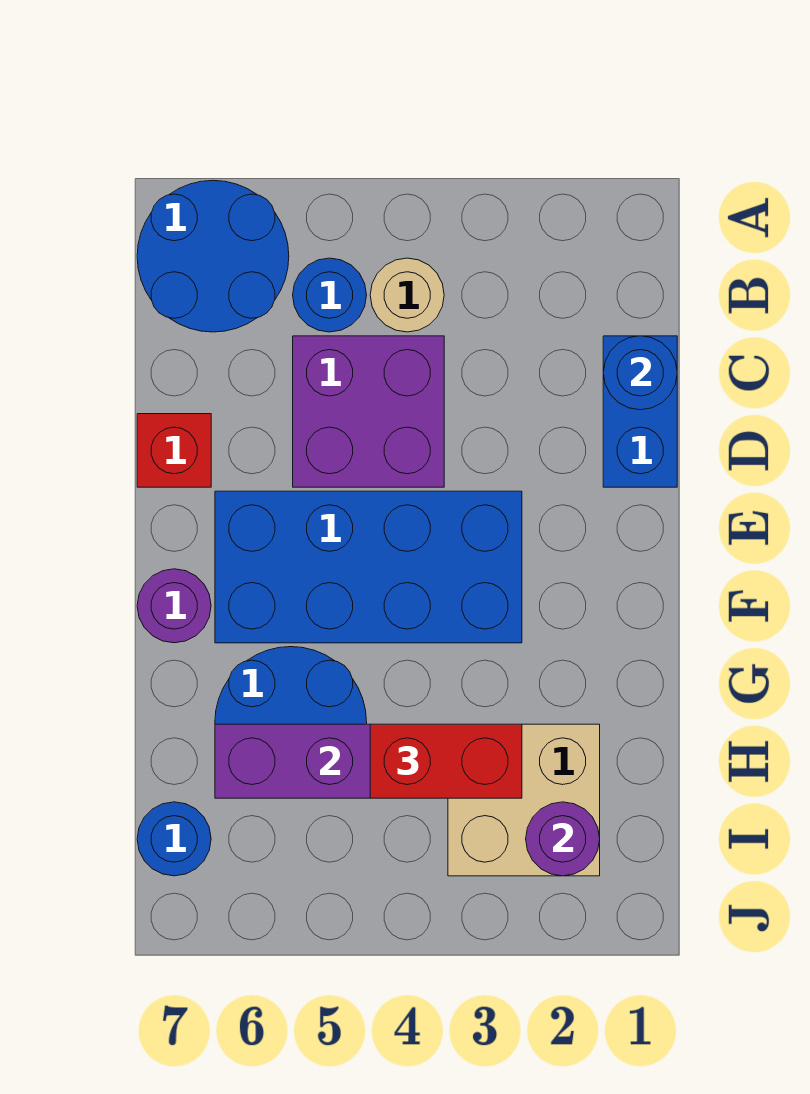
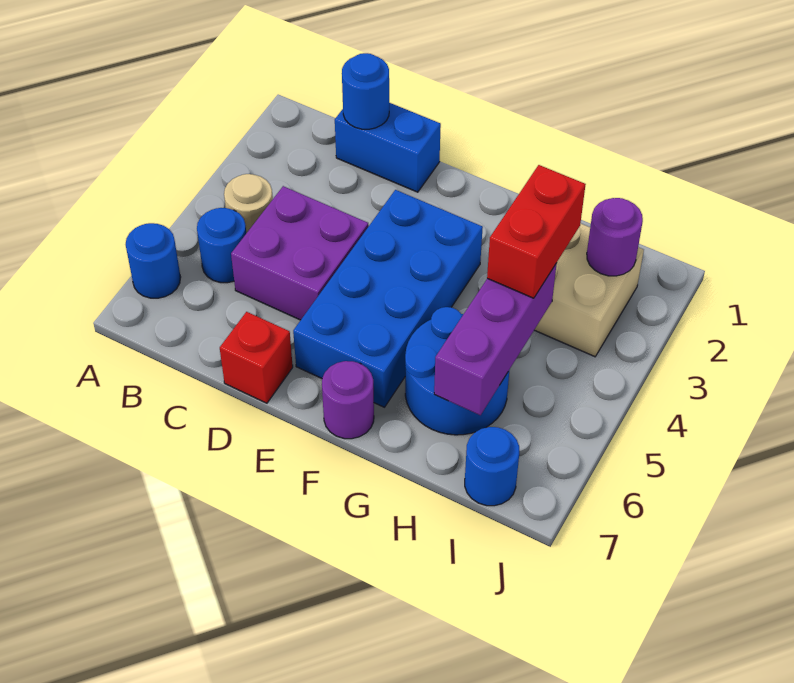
blue round brick A6:B7 level 1 -> blue round brick A6 level 1

